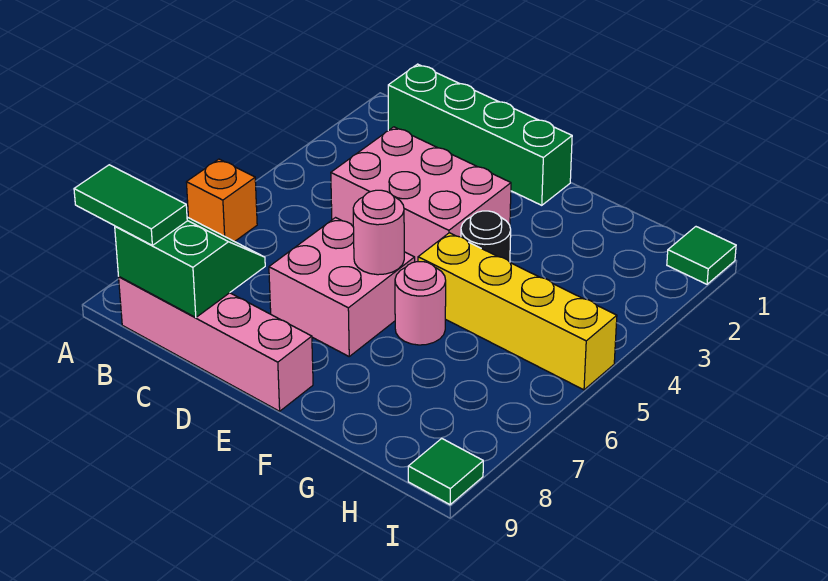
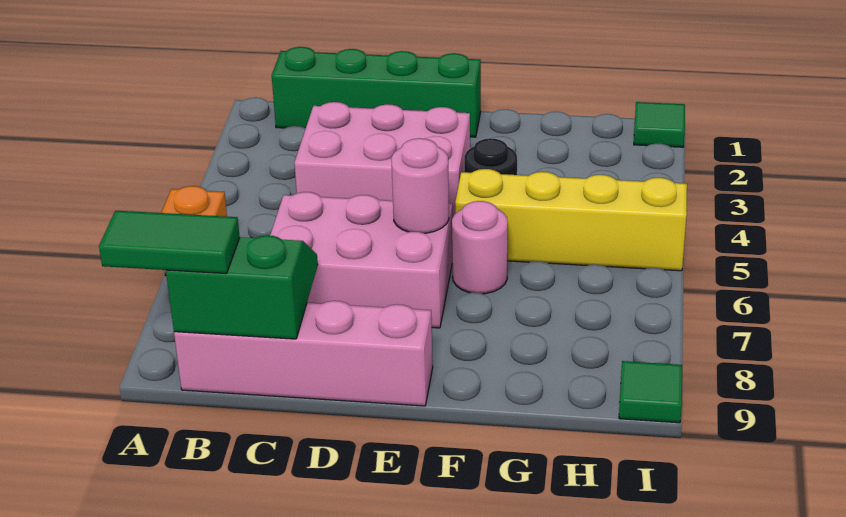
pink brick D6:E7 level 1 -> pink brick C6:E7 level 1

